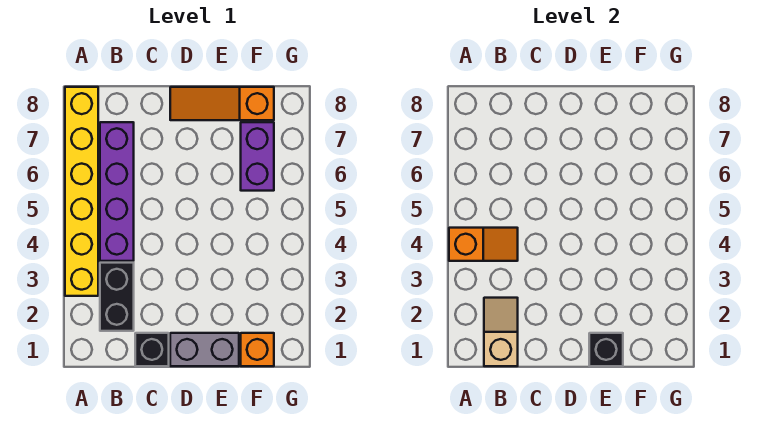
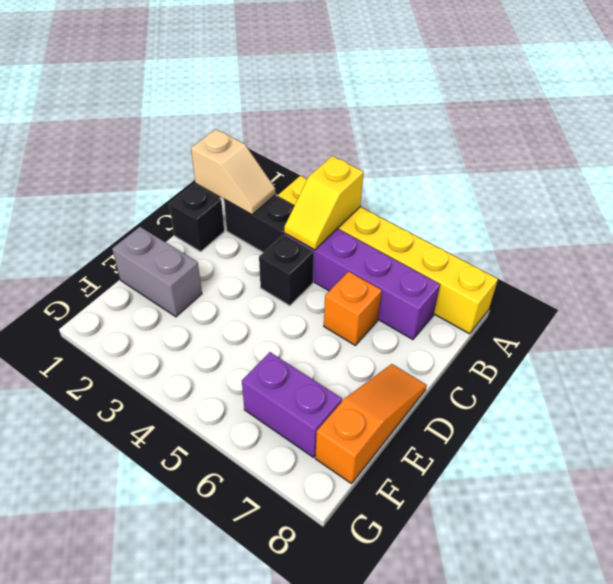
orange slope A4:B4 level 2 top A -> yellow slope A4:B4 level 2 top A
grey brick D1:E1 level 1 -> grey brick E1:E2 level 1
black brick E1 level 2 -> black brick C4 level 1
orange brick F1 level 1 -> orange brick C6 level 1

